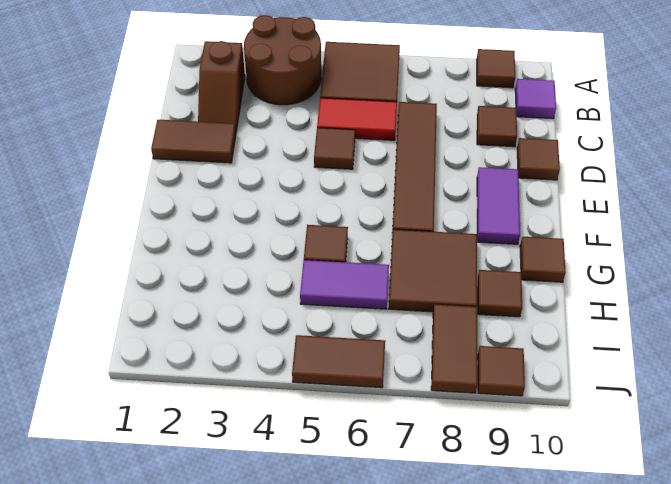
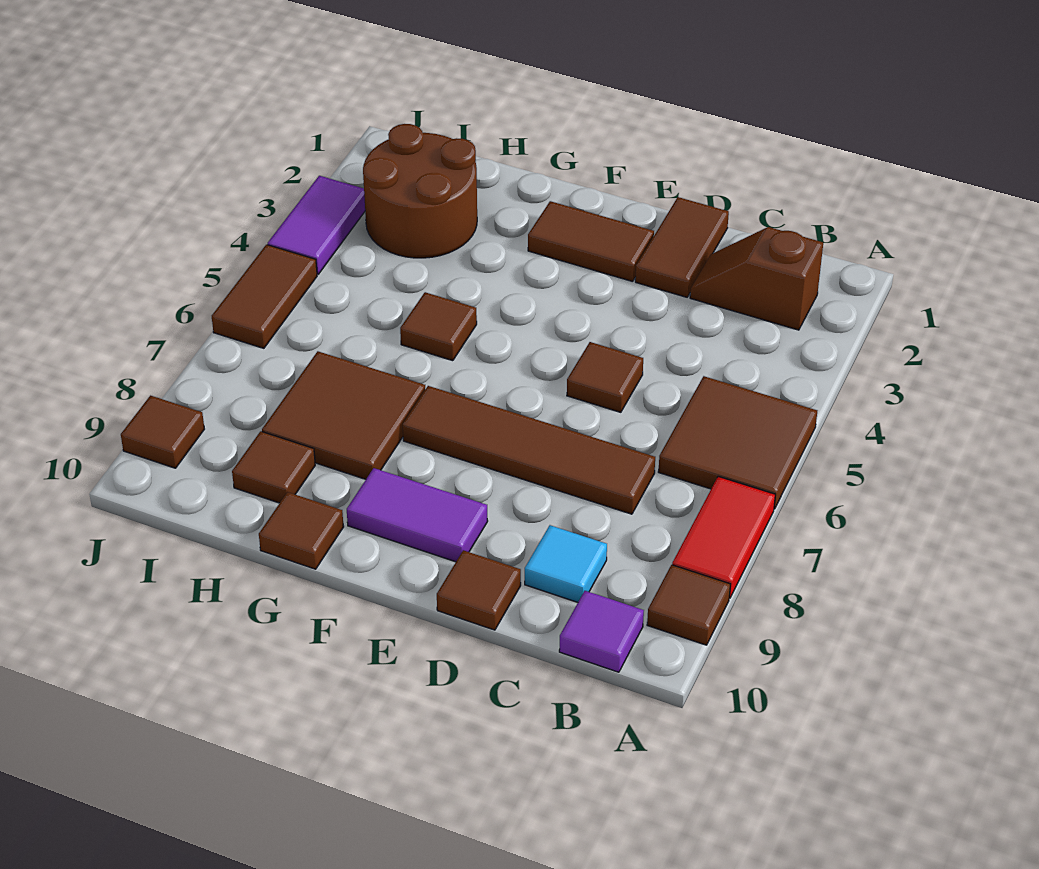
brown round brick A3:B4 level 1 -> brown round brick H2:I3 level 1
red tile C5:C6 level 1 -> red tile A7:A8 level 1
brown tile C9 level 1 -> cyan tile C9 level 1
purple tile H5:H6 level 1 -> purple tile J3:J4 level 1
brown tile I8:J8 level 1 -> brown tile E2:F2 level 1

